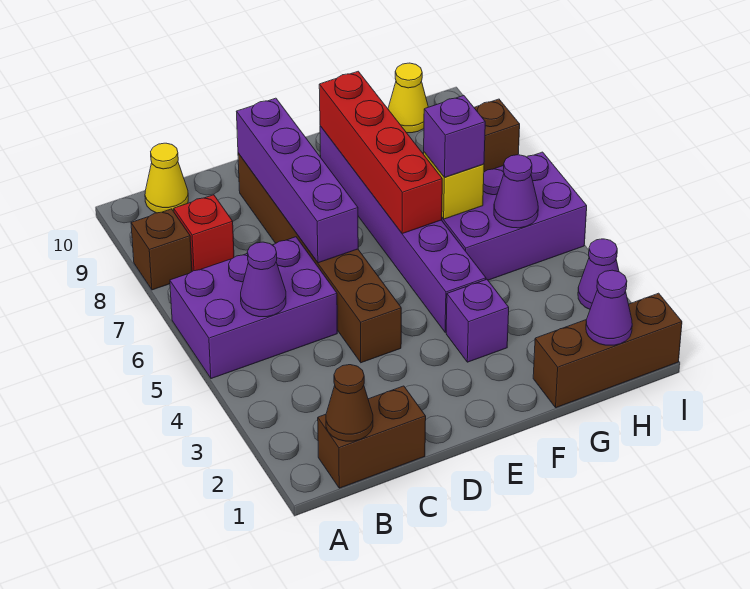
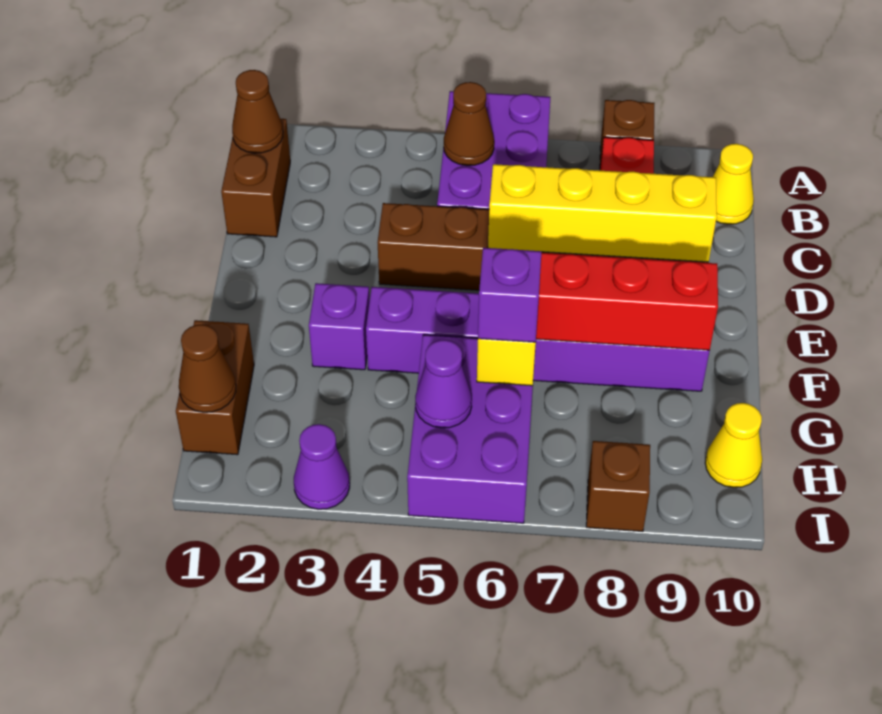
purple cone B5 level 2 -> brown cone B5 level 2
purple brick D6:D9 level 2 -> yellow brick D6:D9 level 2
brown brick G1:I1 level 1 -> brown brick G1:H1 level 1
purple cone H1 level 2 -> brown cone H1 level 2

